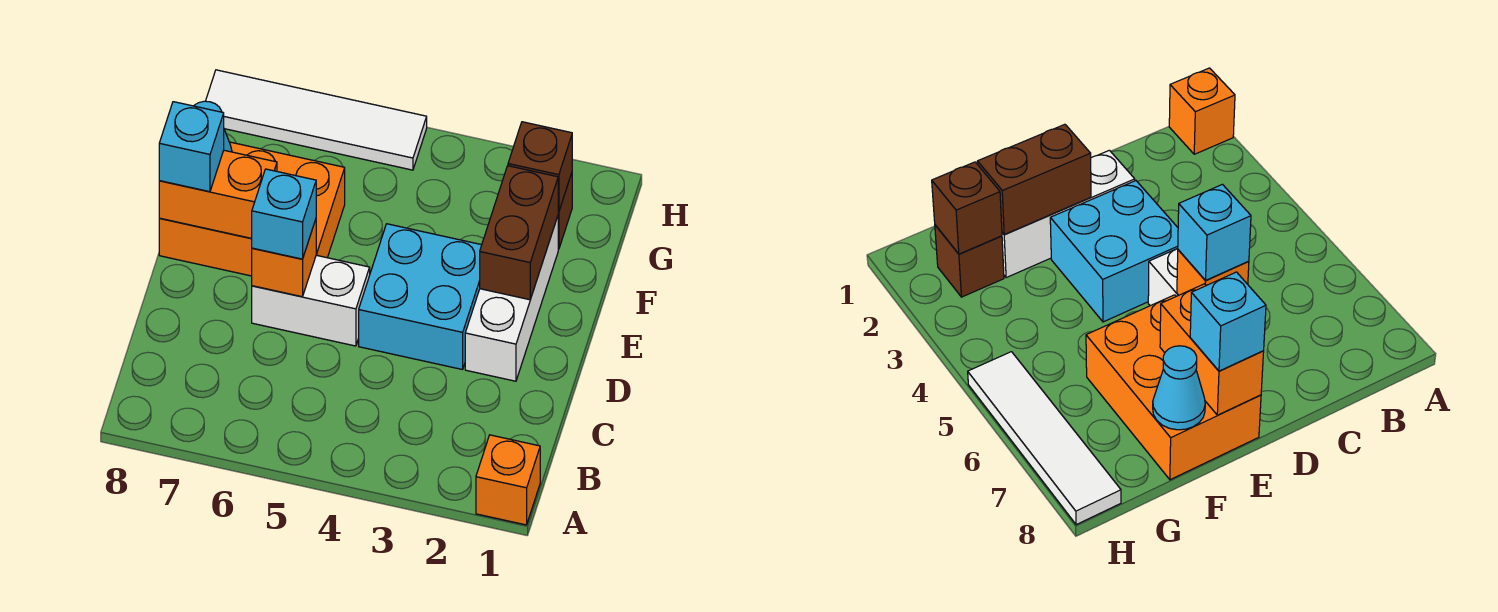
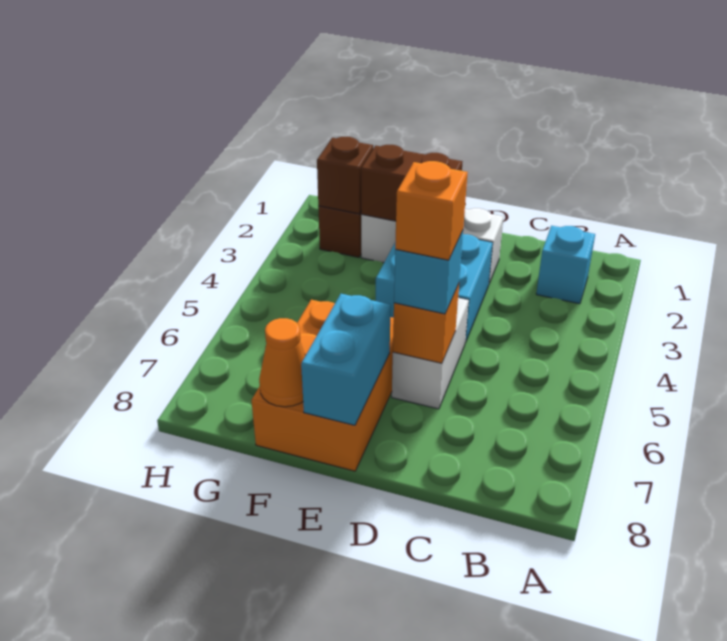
orange brick A1 level 1 -> orange brick D6 level 4
orange brick E7:E8 level 2 -> cyan brick E7:E8 level 2
cyan brick E8 level 3 -> cyan brick B2 level 1
cyan cone F8 level 2 -> orange cone F8 level 2
white tile H5:H8 level 1 -> none

